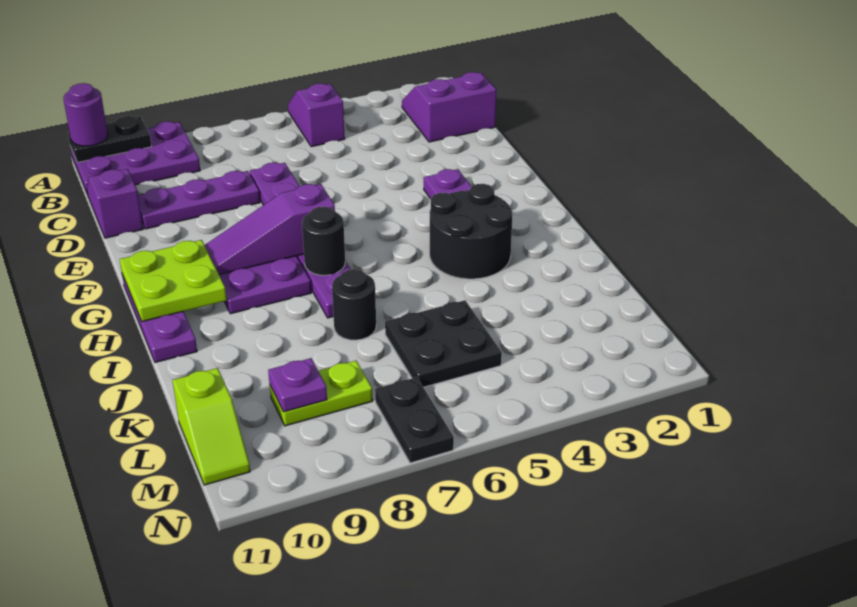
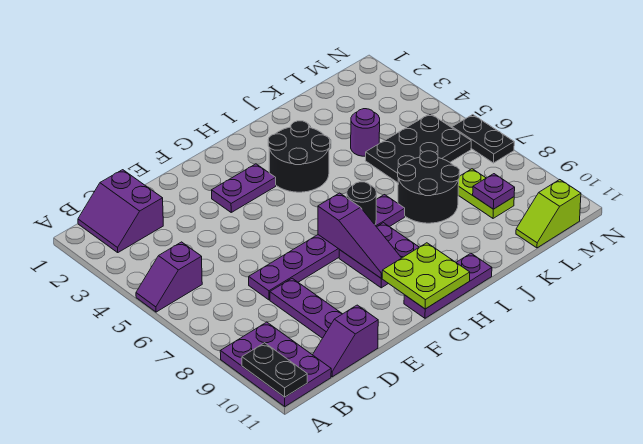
purple round brick A11 level 3 -> purple round brick K4 level 1
black round brick J7 level 1 -> black round brick J7:K8 level 1
black plate K5:L6 level 1 -> black plate K5:M6 level 1
lime slope L11:M11 level 1 top L -> lime slope L11:M11 level 1 top M
black plate M7:N7 level 1 -> black plate N6:N7 level 1

